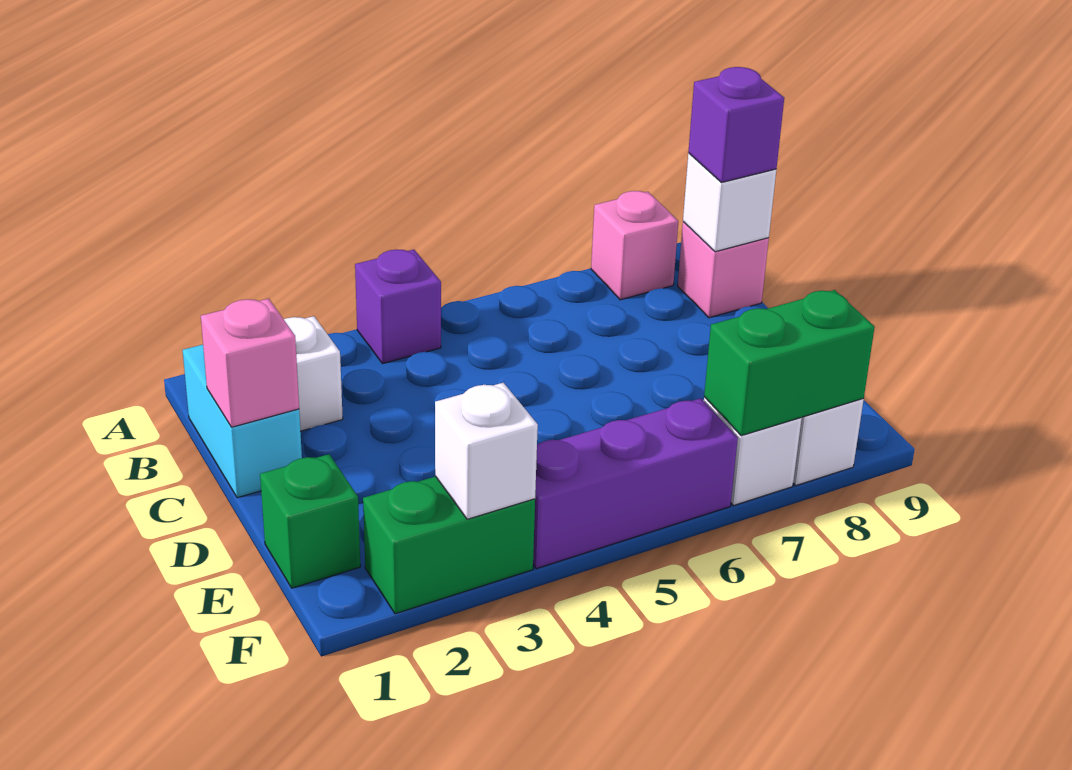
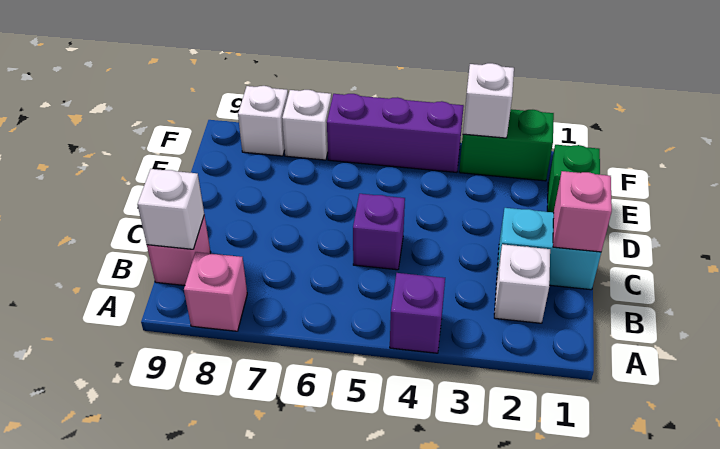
cyan brick B1:C1 level 1 -> cyan brick C1:C2 level 1
purple brick B9 level 3 -> purple brick C5 level 1
green brick F7:F8 level 2 -> none

